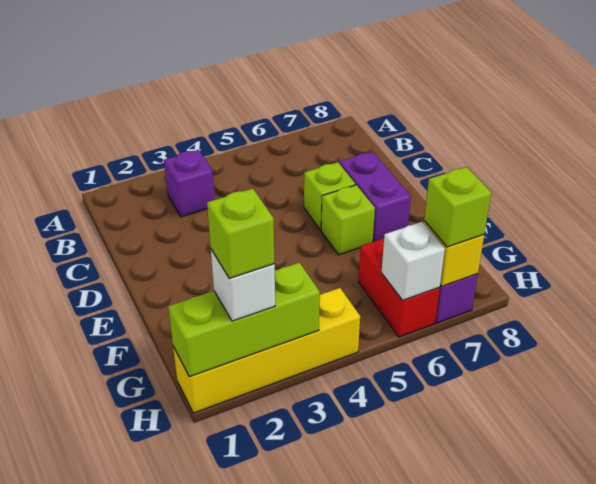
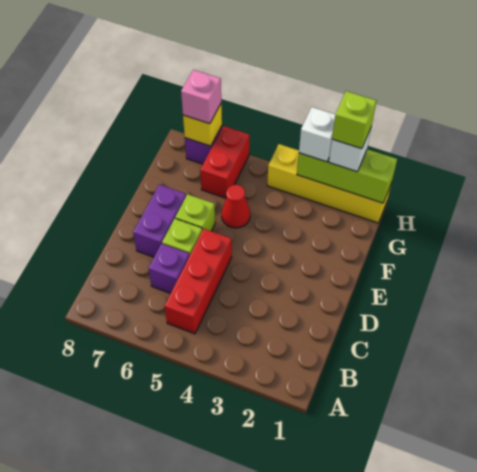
purple brick B3 level 1 -> purple brick C6 level 1
none -> red brick B5:D5 level 1
none -> red cone F5 level 1
white brick H6 level 2 -> white brick H3 level 3
lime brick H7 level 3 -> pink brick H7 level 3

